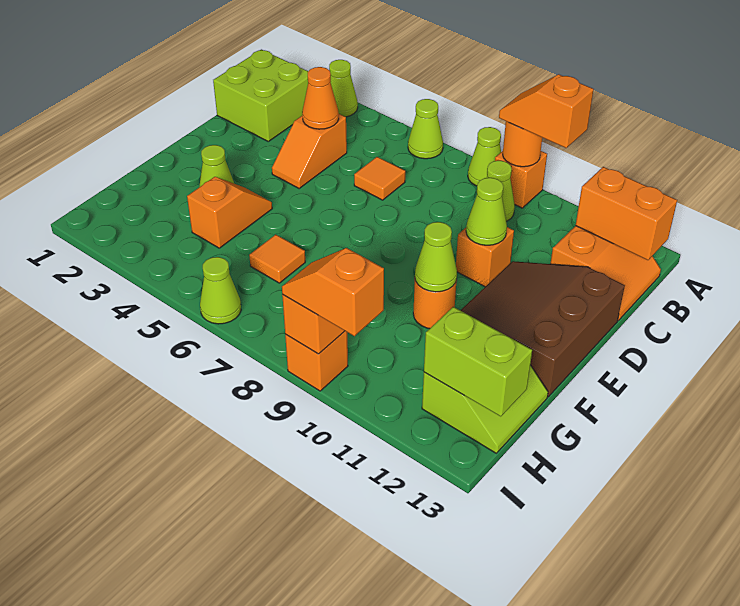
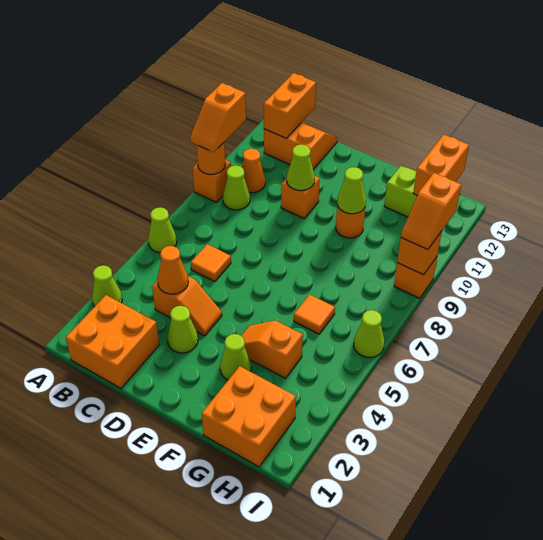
lime cone A8 level 1 -> lime cone D3 level 1
lime brick B1:C2 level 1 -> orange brick B1:C2 level 1
none -> orange cone B10 level 1
brown slope D11:F13 level 1 top 13 -> none
none -> orange brick G1:H2 level 1
lime brick H12:H13 level 2 -> orange brick H12:H13 level 2

